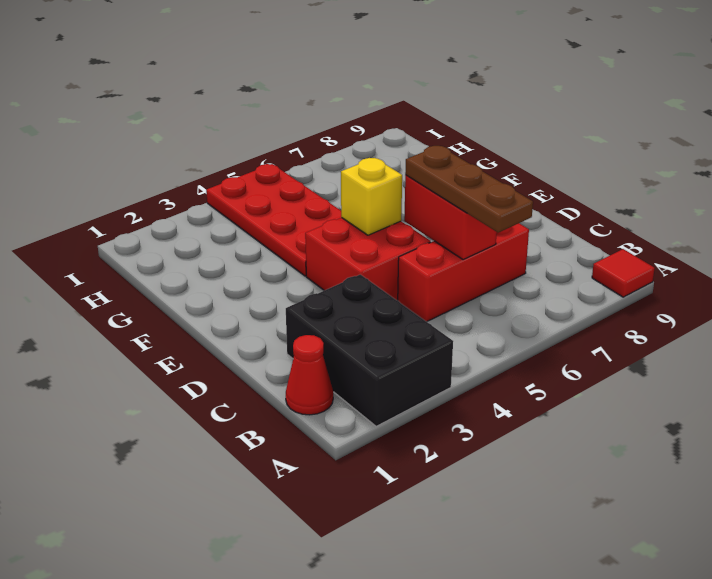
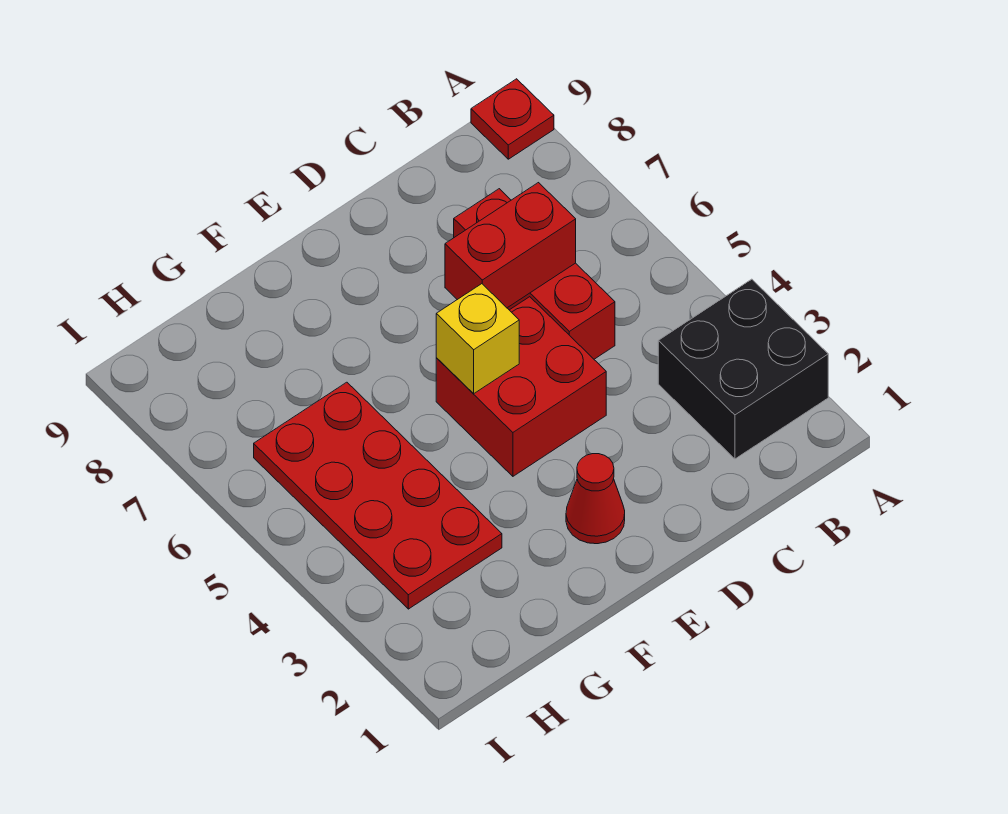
black brick A2:C3 level 1 -> black brick A2:B3 level 1
red tile A9 level 1 -> red plate A9 level 1
red cone B1 level 1 -> red cone E2 level 1
brown plate B6:D6 level 3 -> none
red plate F4:I5 level 1 -> red plate G3:H6 level 1

